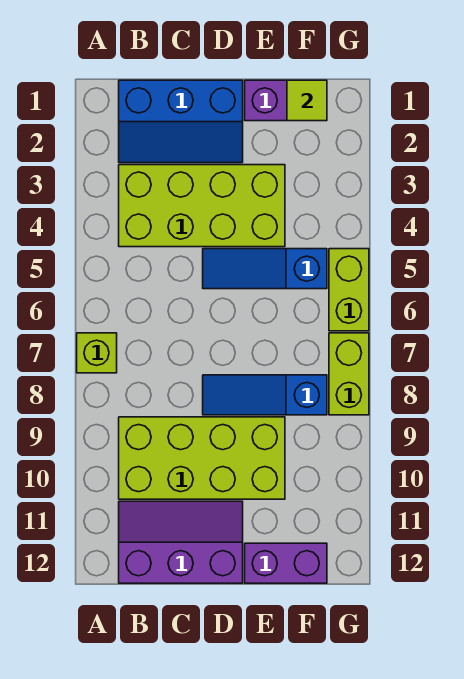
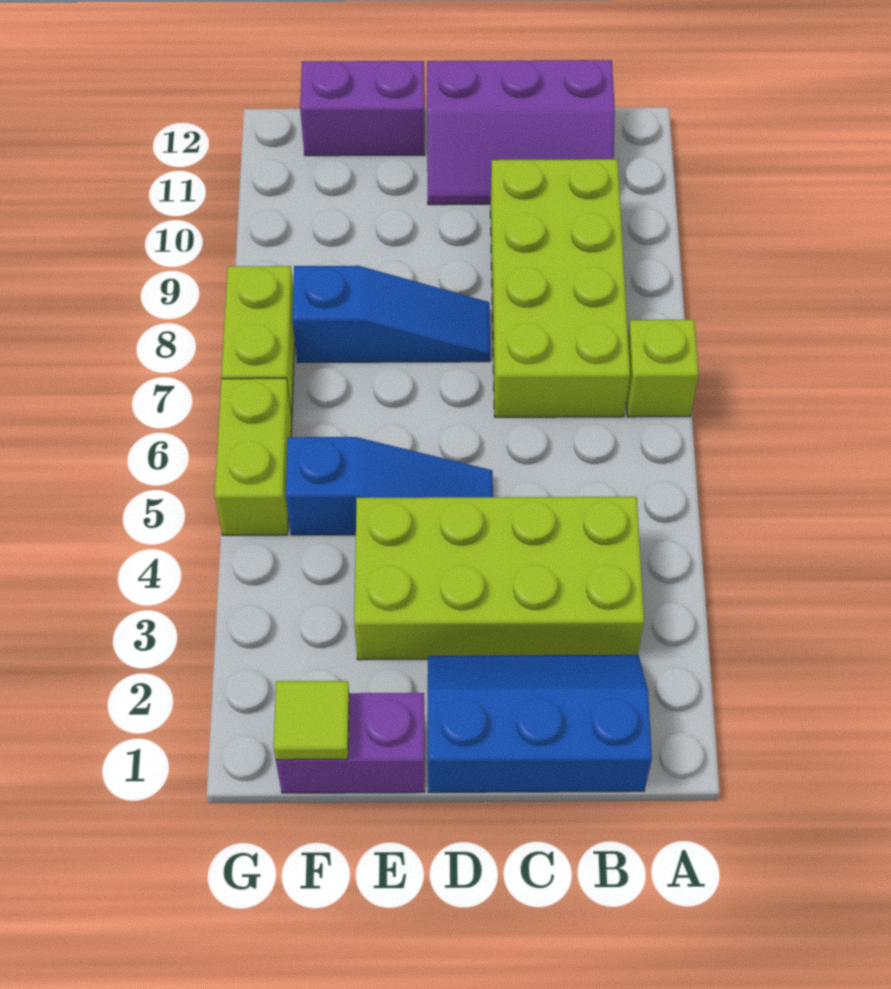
lime brick B9:E10 level 1 -> lime brick B7:C10 level 1

